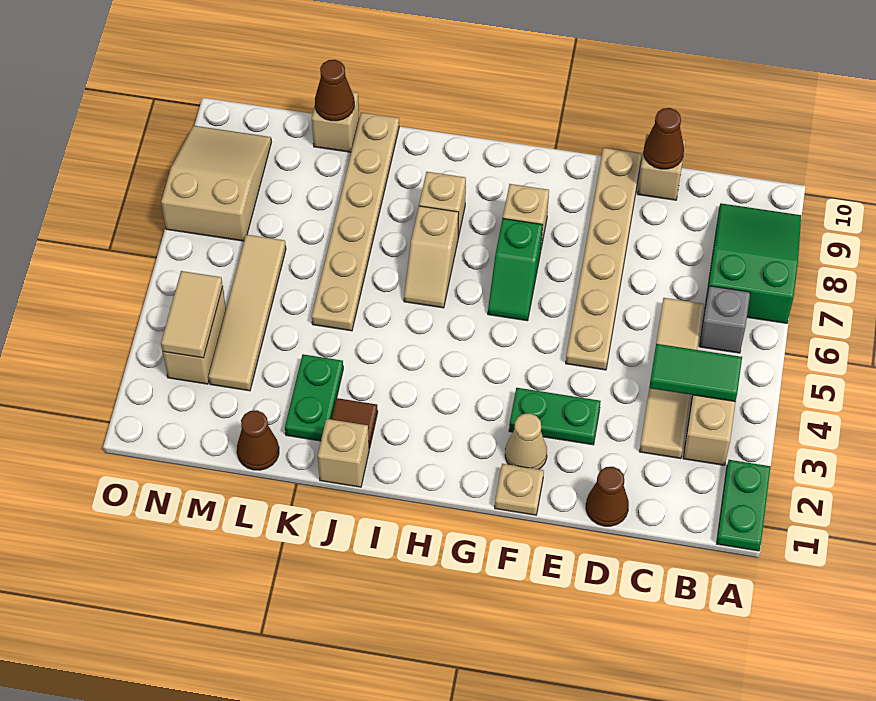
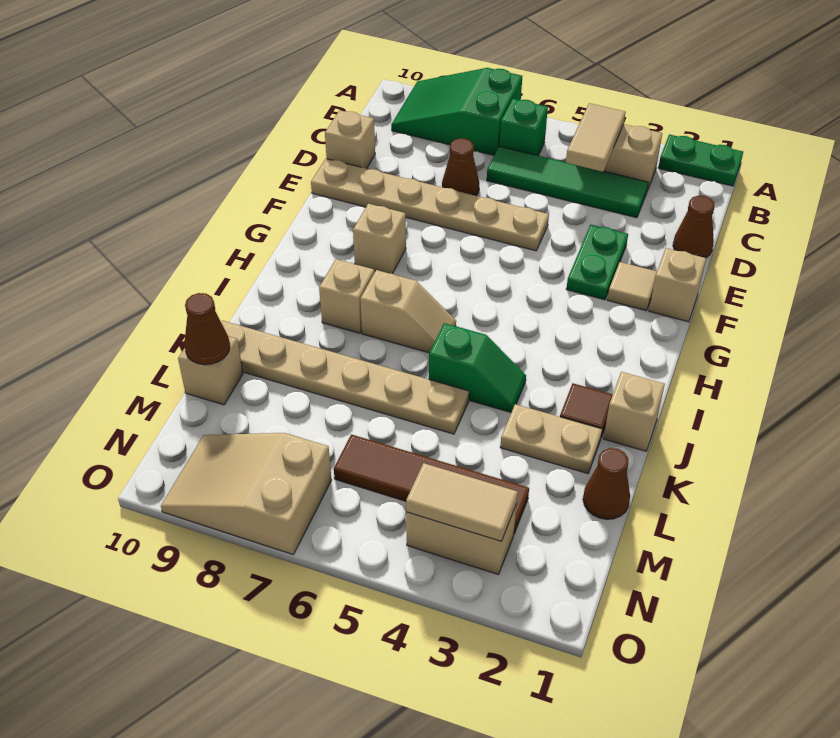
green tile B4:C4 level 2 -> tan tile B4:C4 level 2
grey brick B6 level 1 -> green brick B6 level 1
tan tile C3:C6 level 1 -> green tile C3:C6 level 1
brown cone D10 level 2 -> brown cone D7 level 1
tan plate F1 level 1 -> tan brick F1 level 1
tan cone F2 level 1 -> tan tile F2 level 1
green slope G6:G7 level 1 top 7 -> green slope J4:J5 level 1 top 5
green plate K2:K3 level 1 -> tan plate K2:K3 level 1
tan tile M3:M6 level 1 -> brown tile M3:M6 level 1

